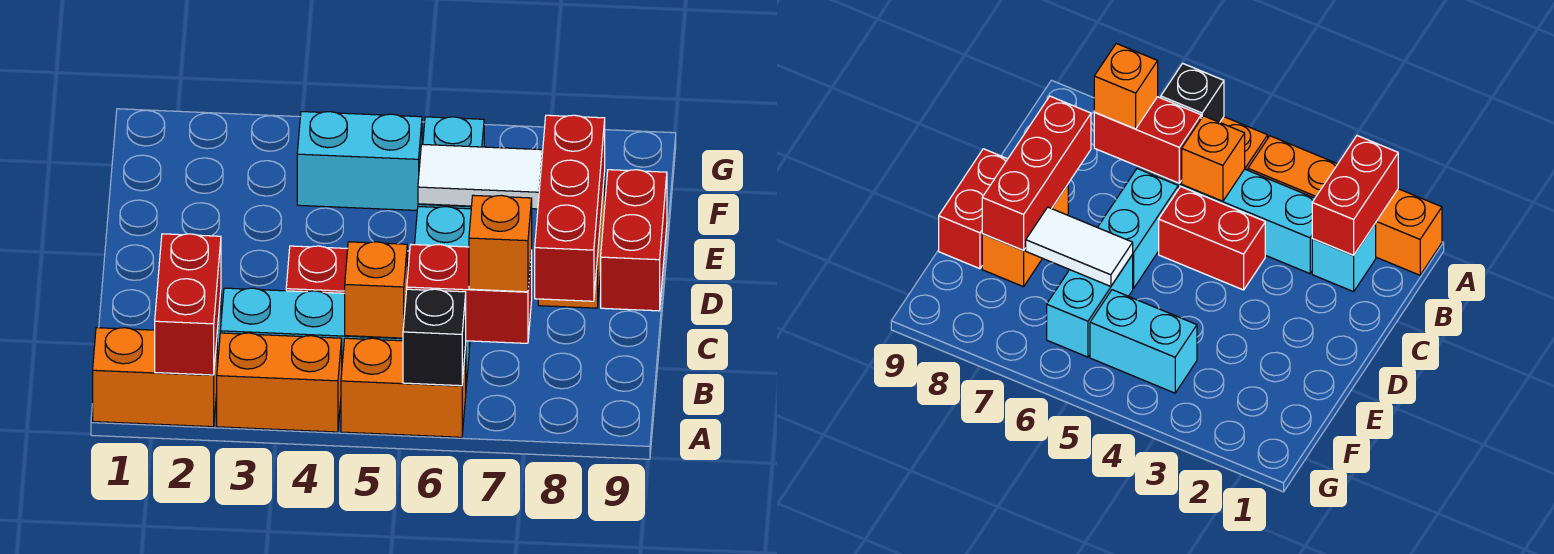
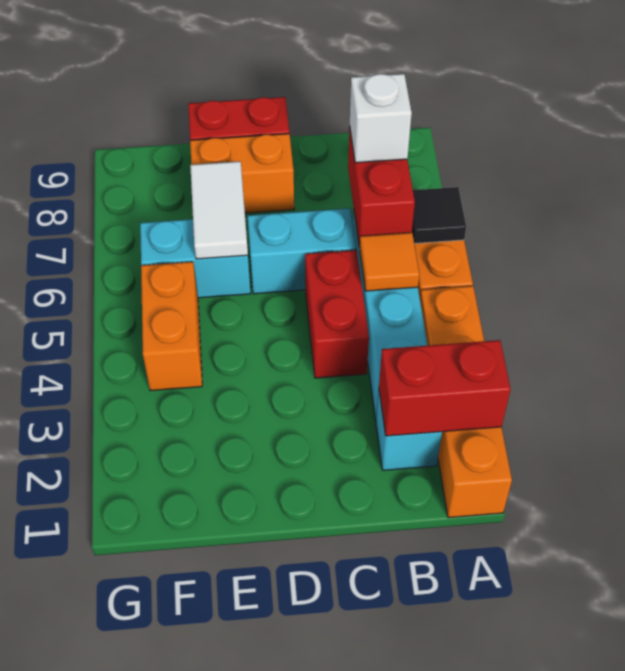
black brick A6 level 2 -> black tile A6 level 2
orange brick B5 level 2 -> orange tile B5 level 2
orange brick B7 level 3 -> white brick B7 level 3
red brick C8:E8 level 2 -> none
cyan brick F4:F5 level 1 -> orange brick F4:F5 level 1

